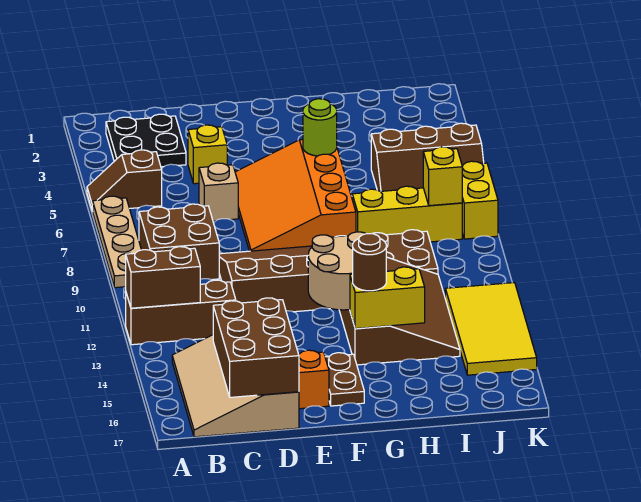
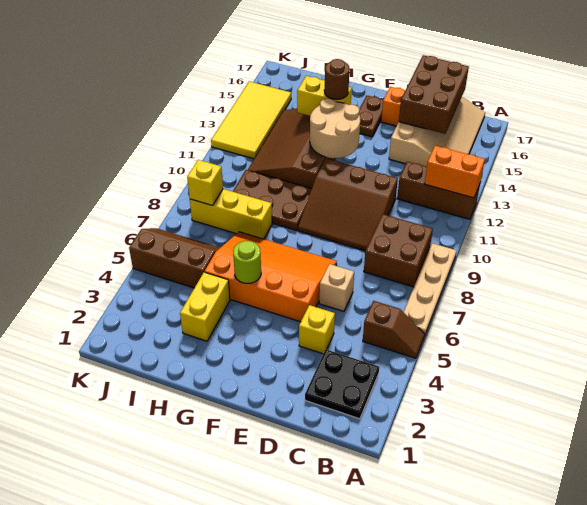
brown brick A12:B12 level 2 -> orange brick A12:B12 level 2
orange slope E5:G8 level 1 top G -> orange slope E5:H7 level 1 top 5
yellow brick K7:K8 level 1 -> yellow brick H3:H4 level 1

